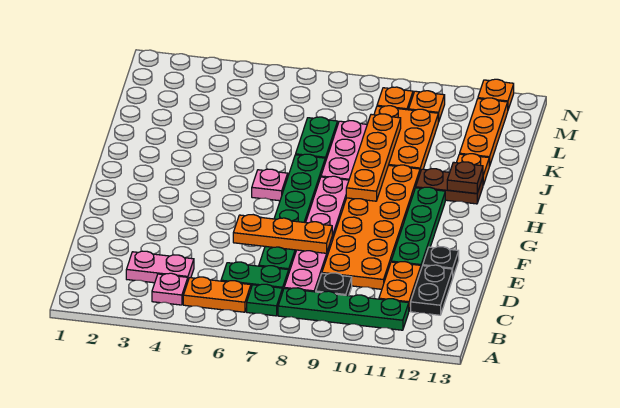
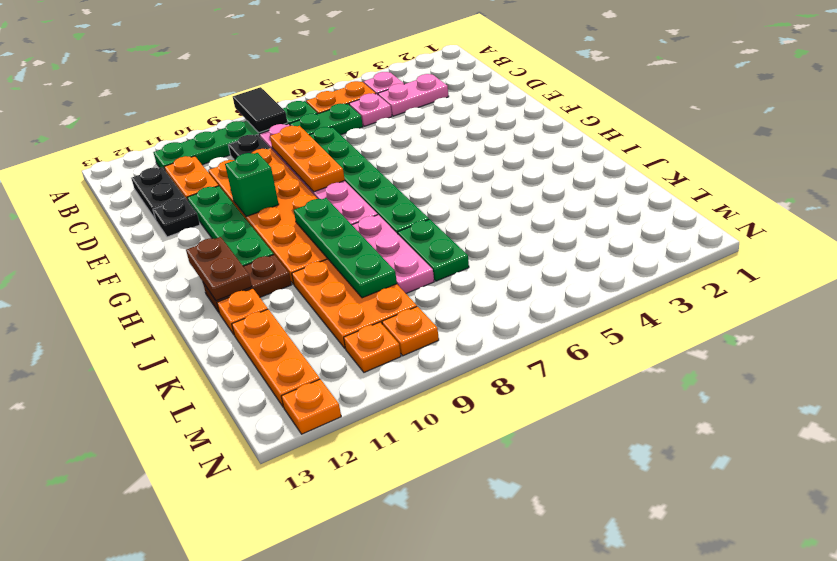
none -> black tile A8:B8 level 2
orange plate E6:E8 level 2 -> orange plate D8:F8 level 2
none -> green brick F10 level 2
pink plate H6 level 1 -> pink plate C5 level 1
orange plate H9:K9 level 2 -> green plate H9:K9 level 2
brown plate I12 level 2 -> brown plate H12:I12 level 2

